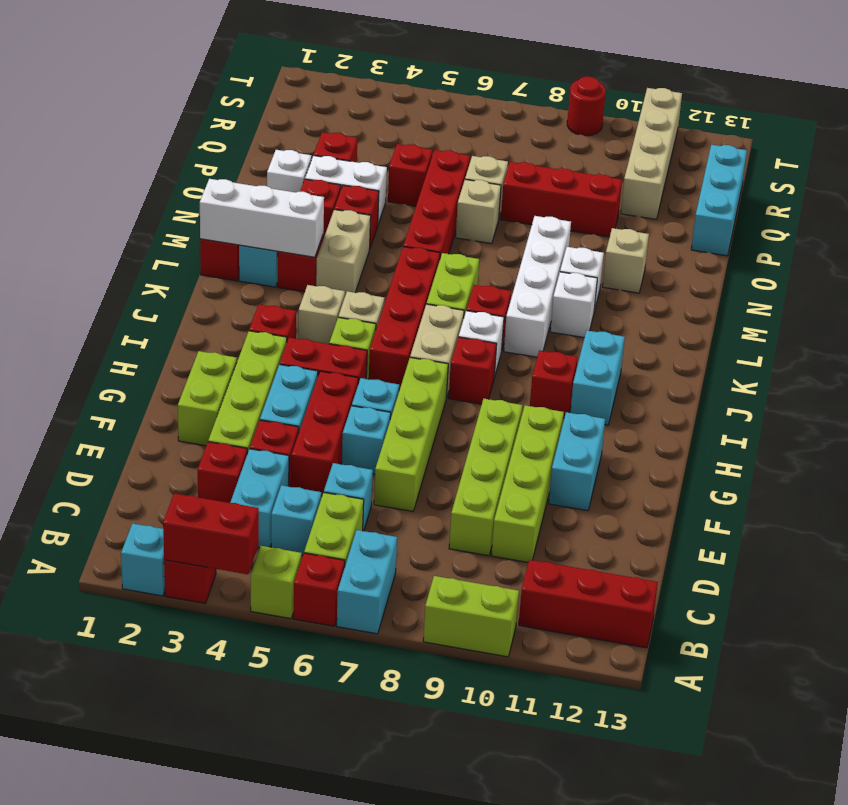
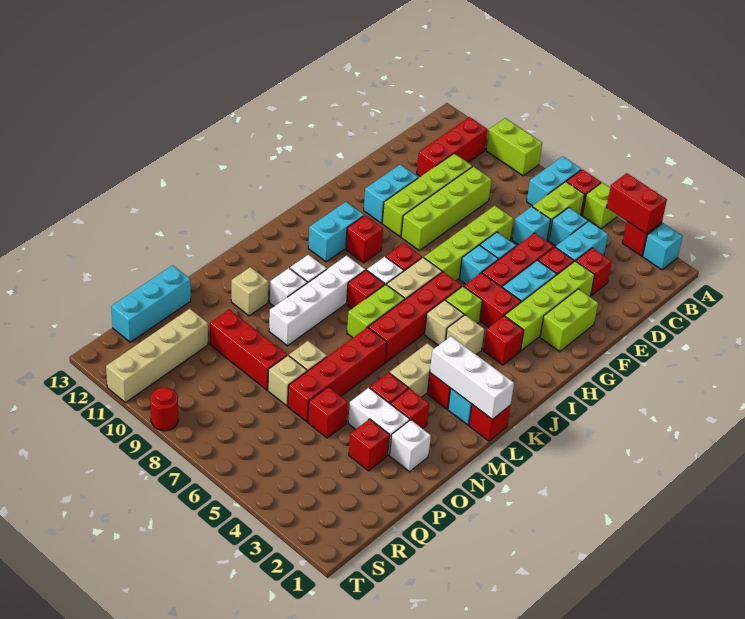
red brick B11:B13 level 1 -> red brick B11:D11 level 1

